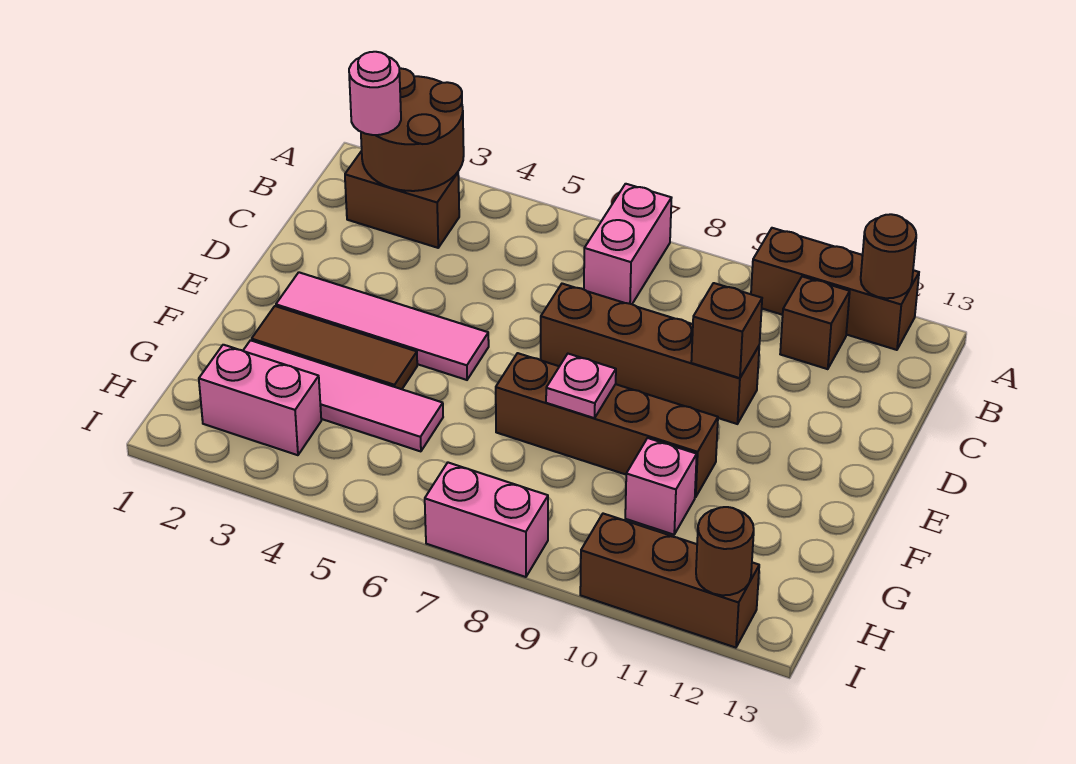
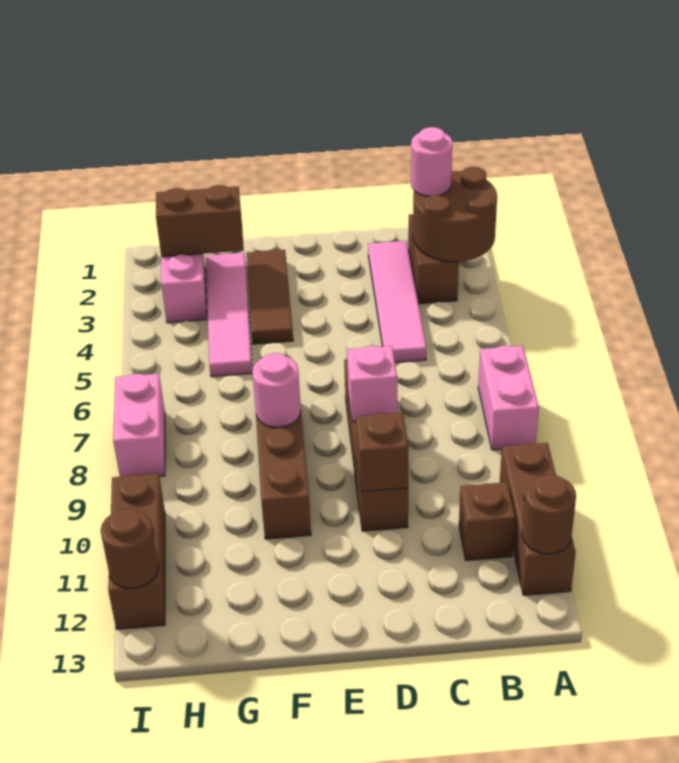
pink brick A7:B7 level 1 -> pink brick A7:A8 level 1
pink tile E2:E5 level 1 -> pink tile C2:C5 level 1
pink plate F8 level 2 -> pink round brick F8 level 2
none -> brown brick G2:H2 level 2
pink brick G10 level 1 -> pink brick D8 level 2

